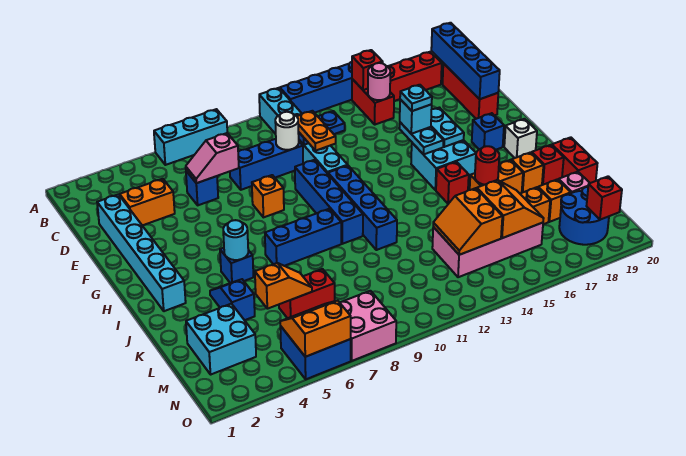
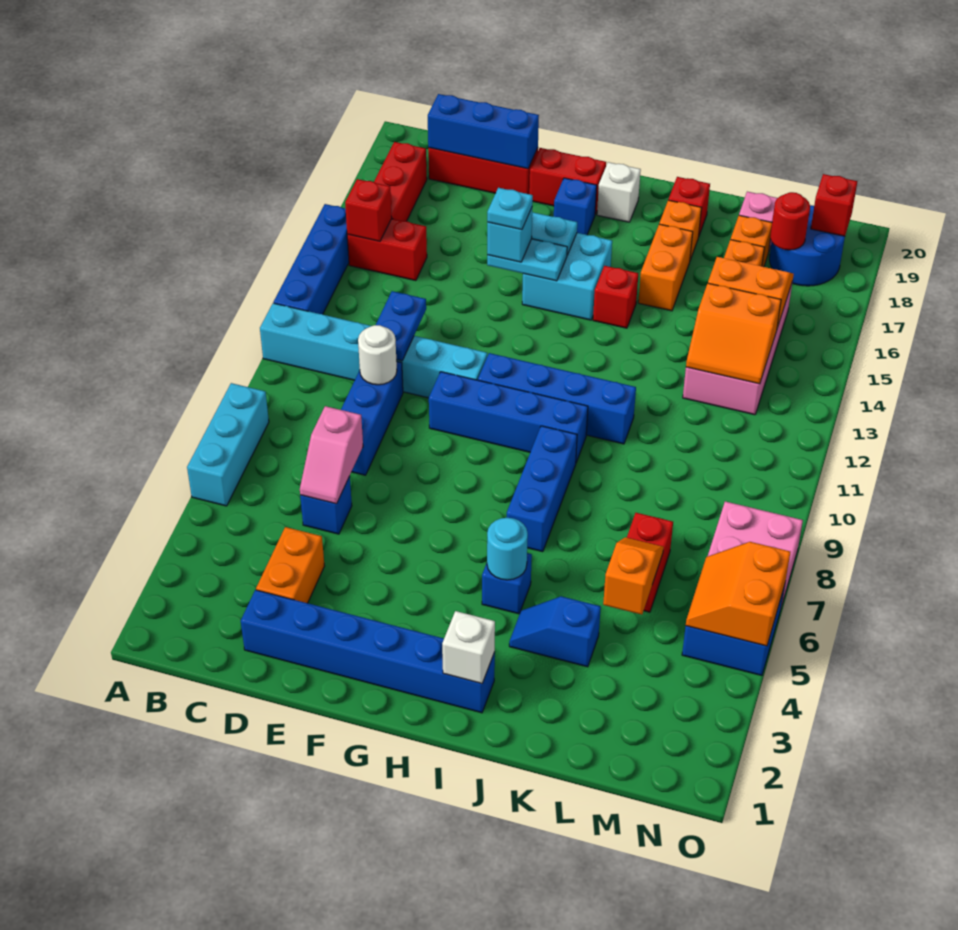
blue brick B19:E19 level 2 -> blue brick C19:E19 level 2
pink round brick C15 level 2 -> none
cyan brick D2:I2 level 1 -> blue brick D2:I2 level 1
orange plate D11:E11 level 3 -> none
orange brick F8 level 1 -> none
none -> white brick I2 level 2
red round brick J16 level 2 -> red round brick M18 level 2
red brick J20:K20 level 1 -> red brick F19:G19 level 1
cyan brick L2:M3 level 1 -> none

